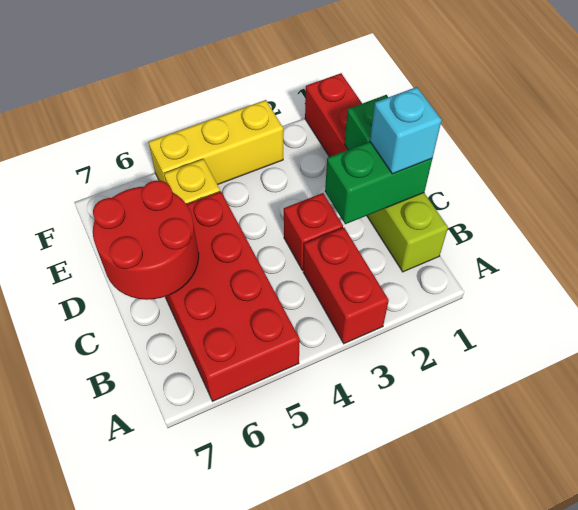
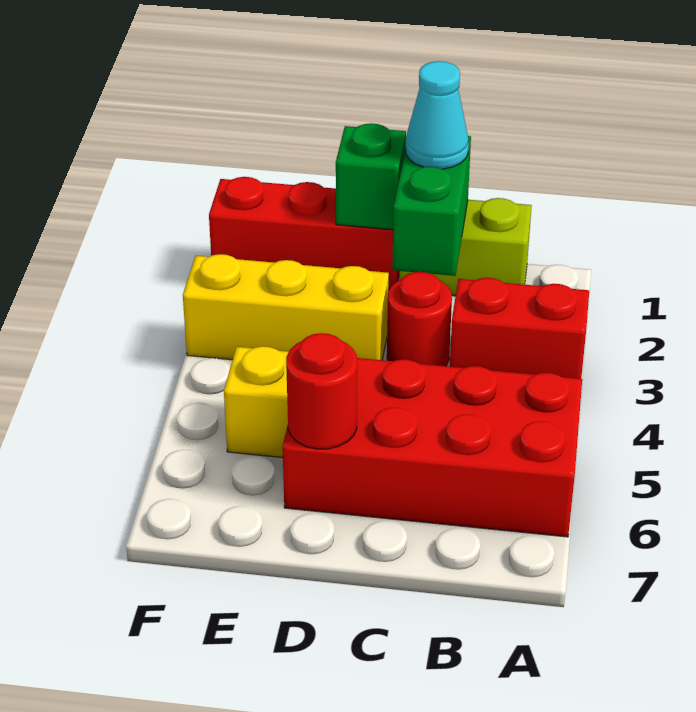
cyan brick C1 level 3 -> cyan cone C1 level 3
red brick C3 level 1 -> red round brick C3 level 1
red round brick C6:D7 level 2 -> red round brick D6 level 2
yellow brick F3:F5 level 1 -> yellow brick D3:F3 level 1

